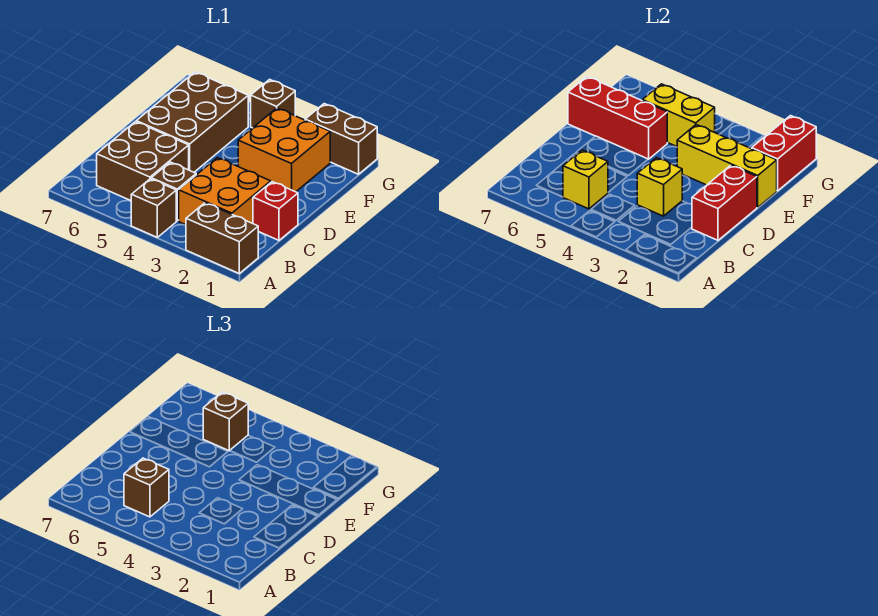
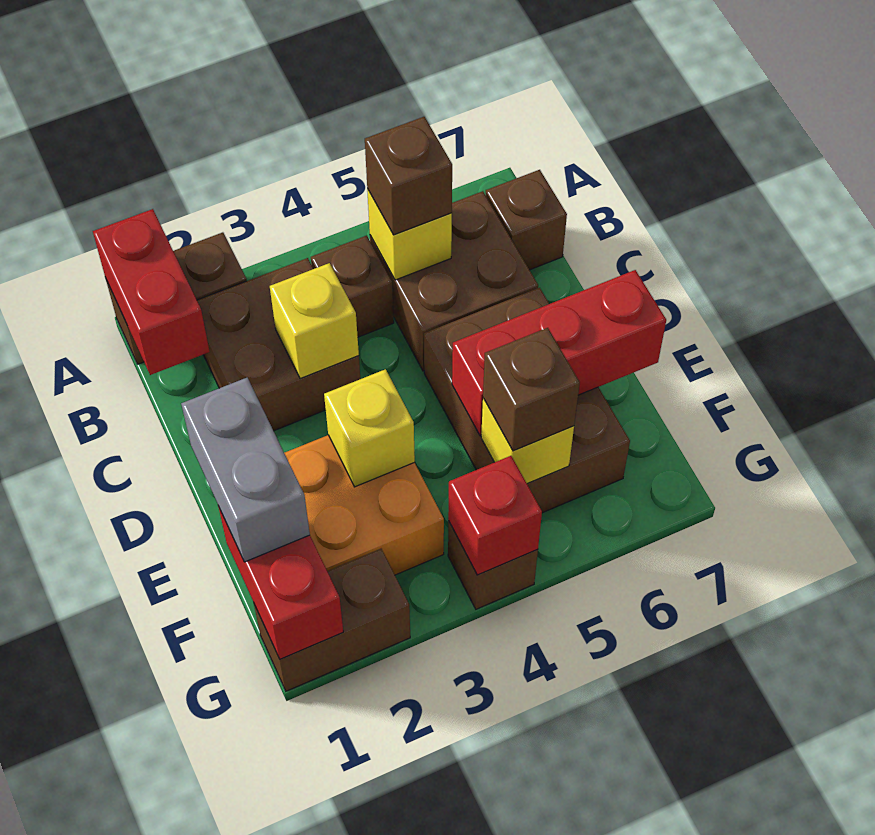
brown brick A4 level 1 -> brown brick B7 level 1
orange brick B2:C3 level 1 -> brown brick B2:C3 level 1
red brick C1 level 1 -> red brick G4 level 2
red brick C1:D1 level 2 -> red brick A1:B1 level 2
yellow brick E1:E3 level 2 -> yellow brick E3 level 2
none -> grey brick E1:F1 level 3
yellow brick F4:F5 level 2 -> yellow brick F5 level 2

